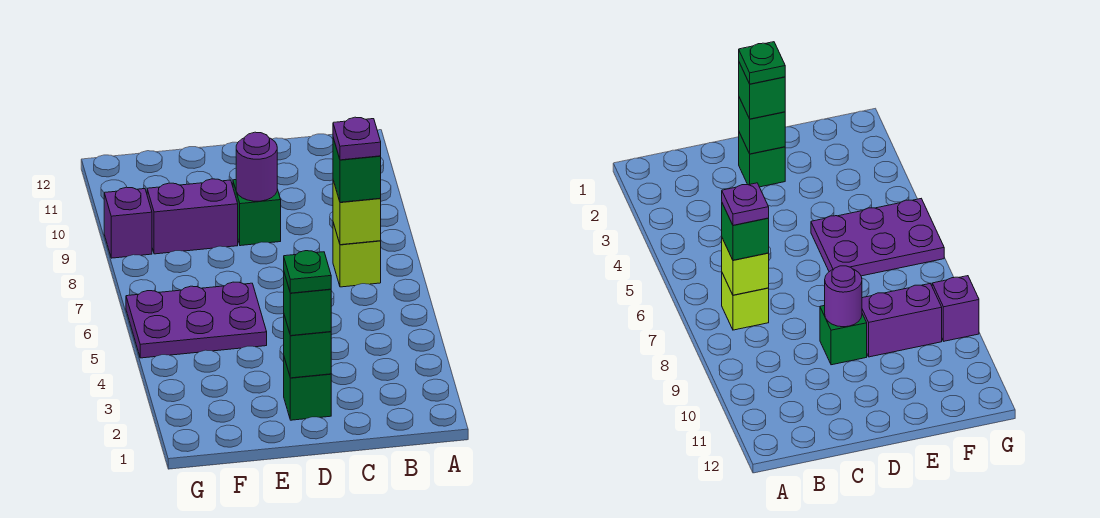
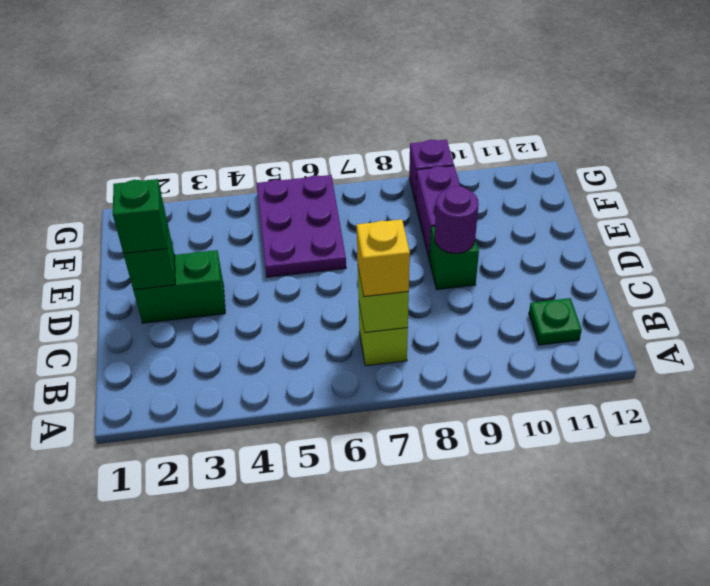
green brick B7 level 3 -> yellow brick B7 level 3
purple plate B7 level 4 -> none
green brick D2 level 1 -> green brick D2:D3 level 1
green plate D2 level 4 -> green plate B11 level 1

